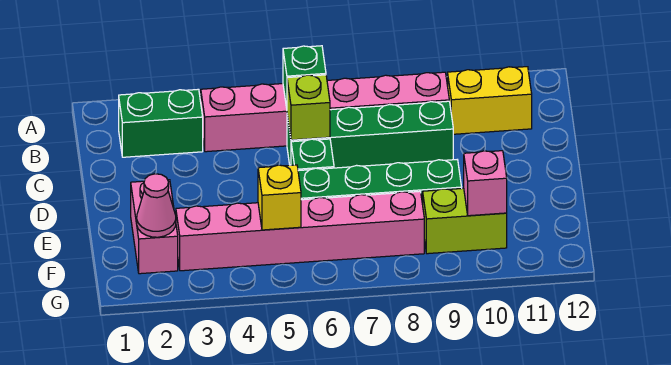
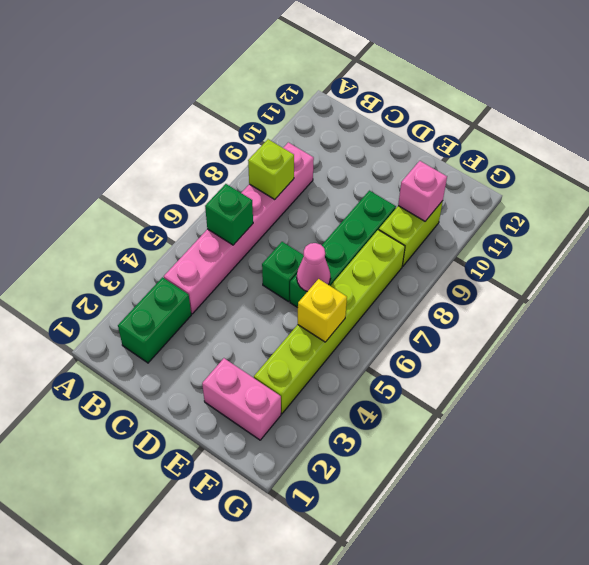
yellow brick B10:B11 level 1 -> none
green brick C6:C9 level 1 -> none
lime brick C6 level 2 -> lime brick B8 level 2
pink cone F2 level 2 -> pink cone E6 level 2
pink brick F3:F8 level 1 -> lime brick F3:F8 level 1

